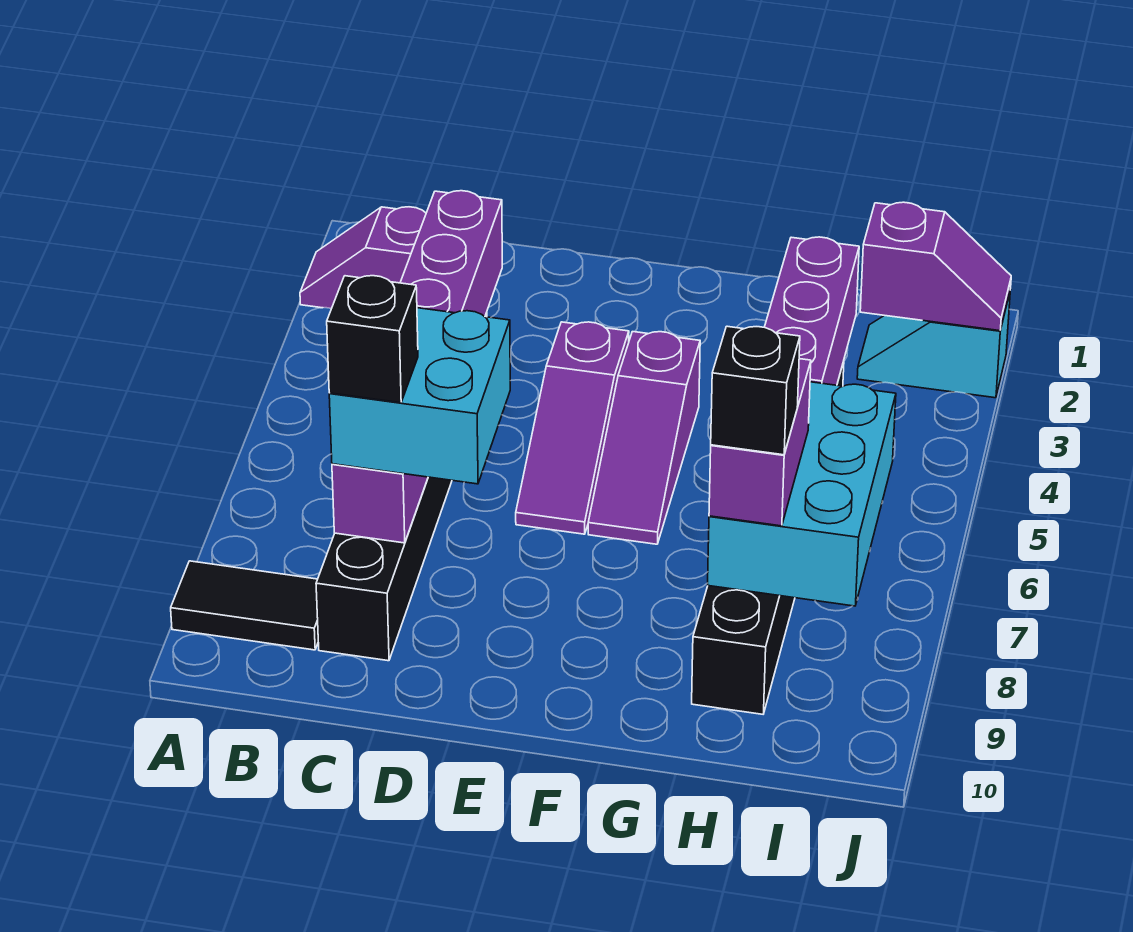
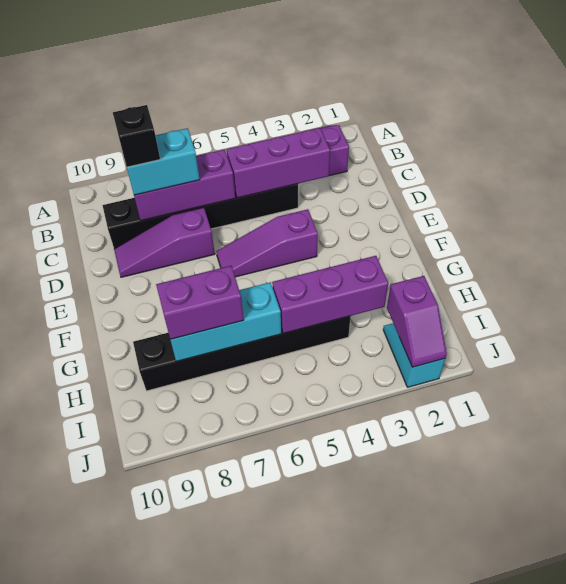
black tile A9:B9 level 1 -> none
cyan brick C7:D8 level 3 -> cyan brick C7:C8 level 3
purple slope F4:F6 level 1 top 4 -> purple slope D7:D9 level 1 top 7
cyan brick H6:I8 level 2 -> cyan brick H6:H8 level 2
black brick H8 level 4 -> none

